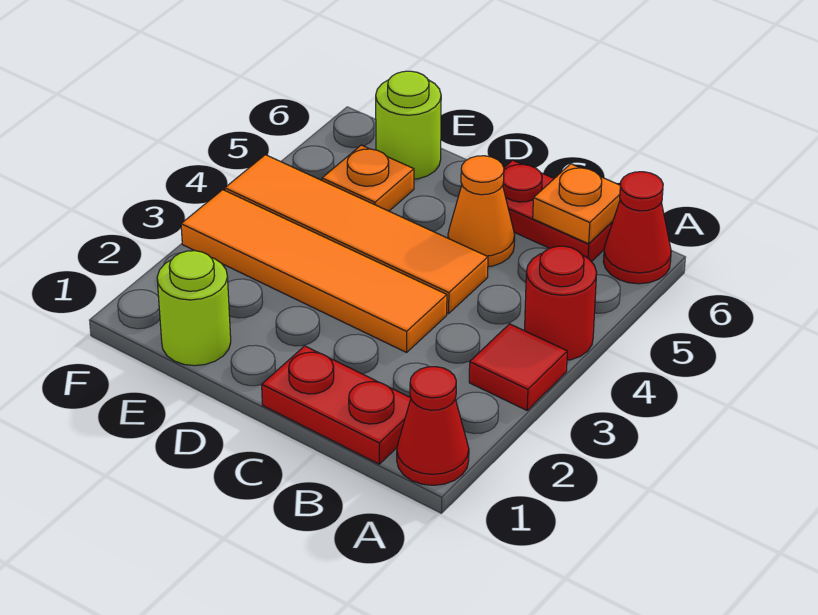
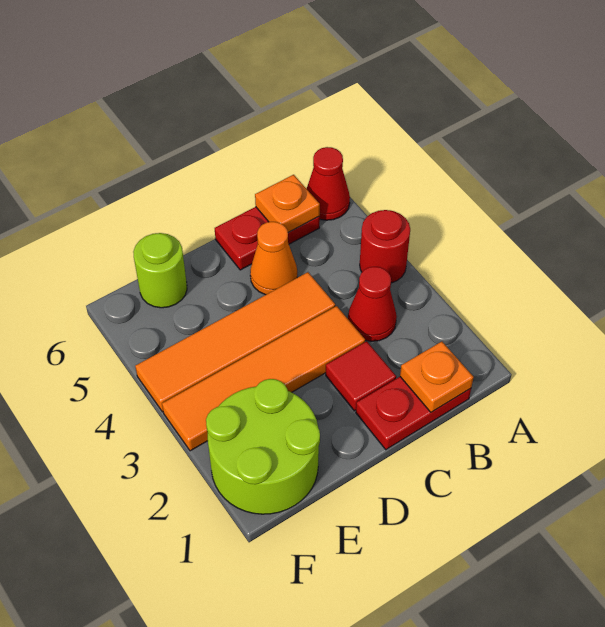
red cone A1 level 1 -> red cone B3 level 1
red tile A3 level 1 -> red tile C2 level 1
lime round brick E1 level 1 -> lime round brick E1:F2 level 1
orange plate E5 level 1 -> orange plate B1 level 2

